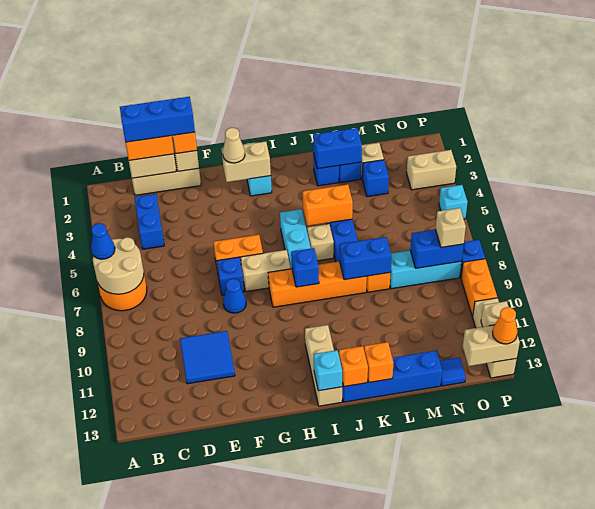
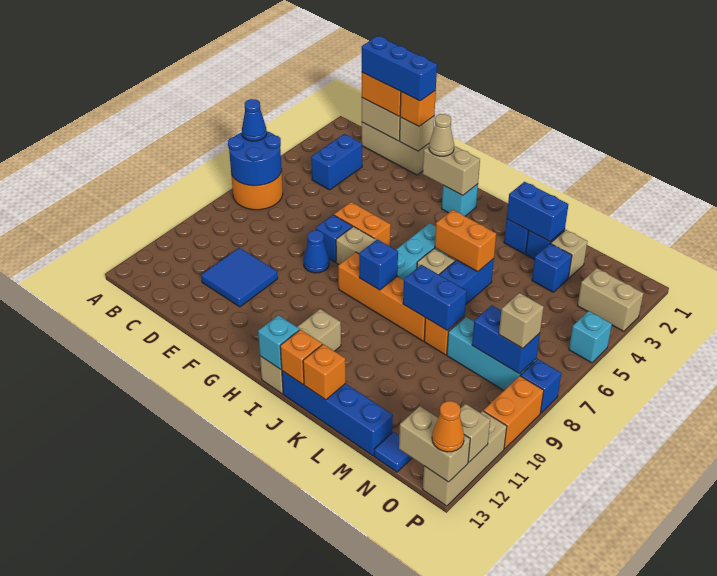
tan round brick A6:B7 level 2 -> blue round brick A6:B7 level 2

